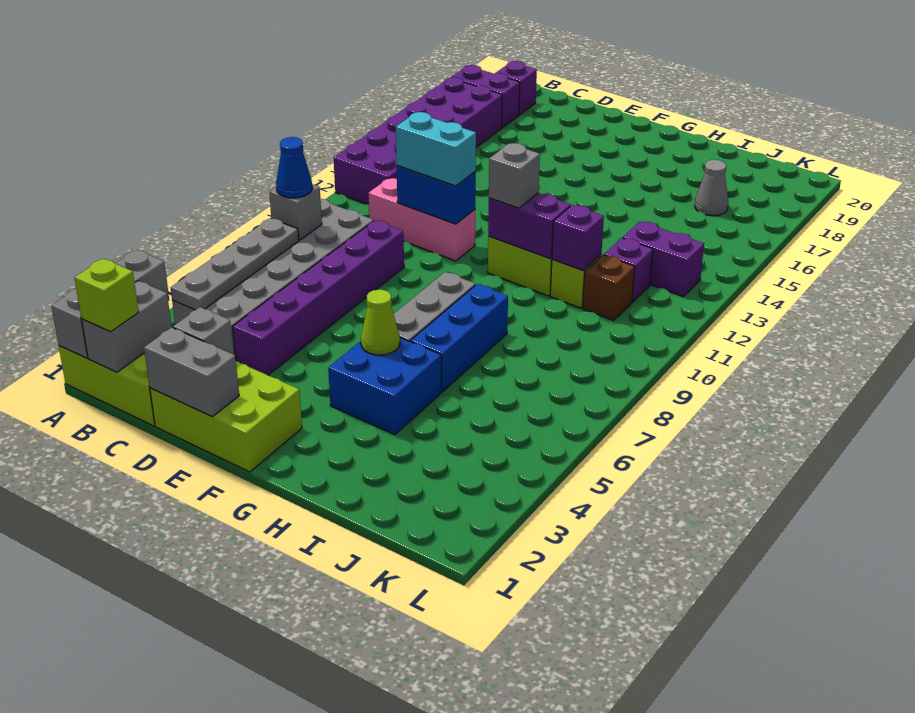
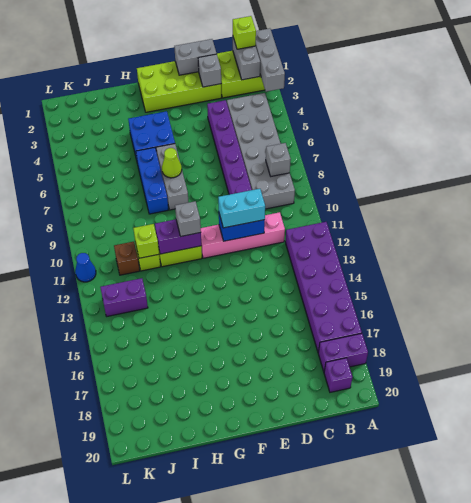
grey plate B4:B7 level 2 -> none
blue cone B8 level 3 -> blue cone L11 level 1
pink brick C11:E11 level 1 -> pink brick C11:F11 level 1
lime brick D1:F2 level 1 -> lime brick D1:G2 level 1
lime cone G5 level 2 -> lime cone G7 level 2
purple brick I11 level 2 -> lime brick I11 level 2
purple brick J12 level 1 -> none
grey cone J17 level 1 -> none

